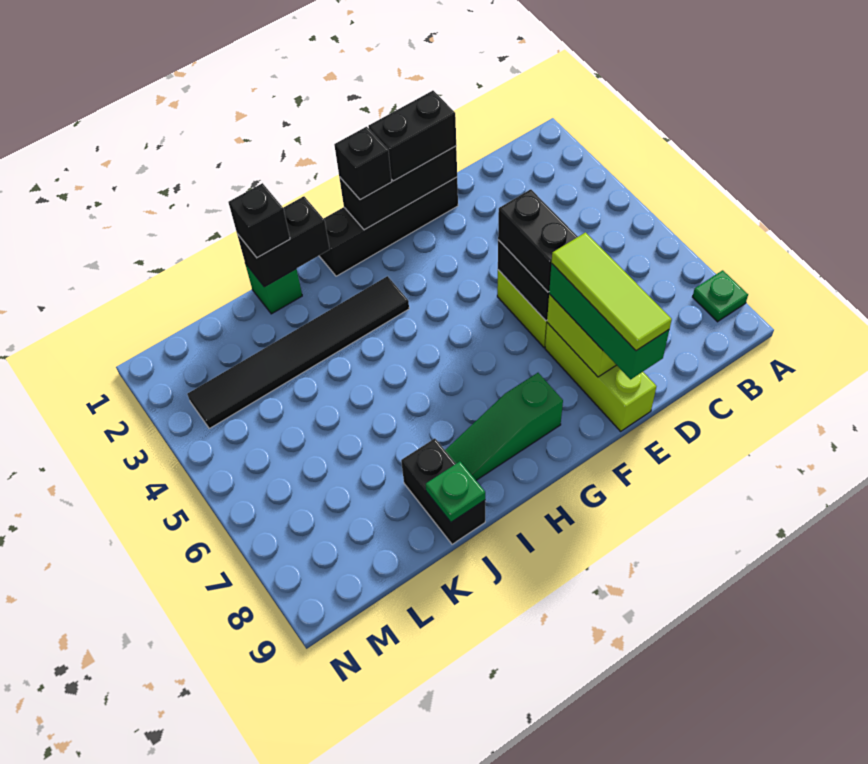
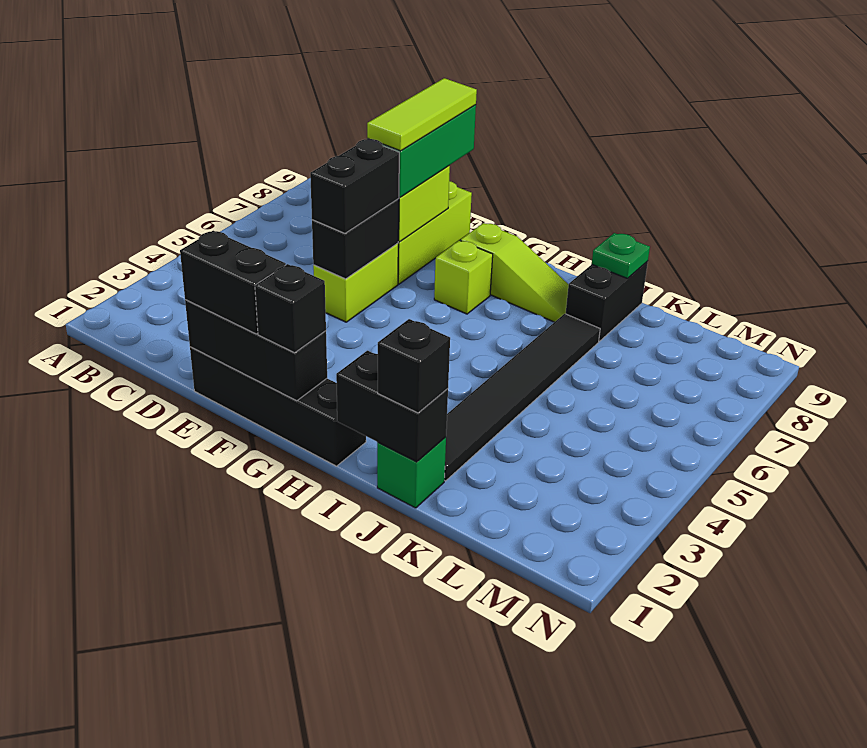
green plate A8 level 1 -> none
none -> lime brick G7 level 1
green slope G8:I8 level 1 top G -> lime slope G8:I8 level 1 top G
black tile H3:M3 level 1 -> black tile J2:J7 level 1

